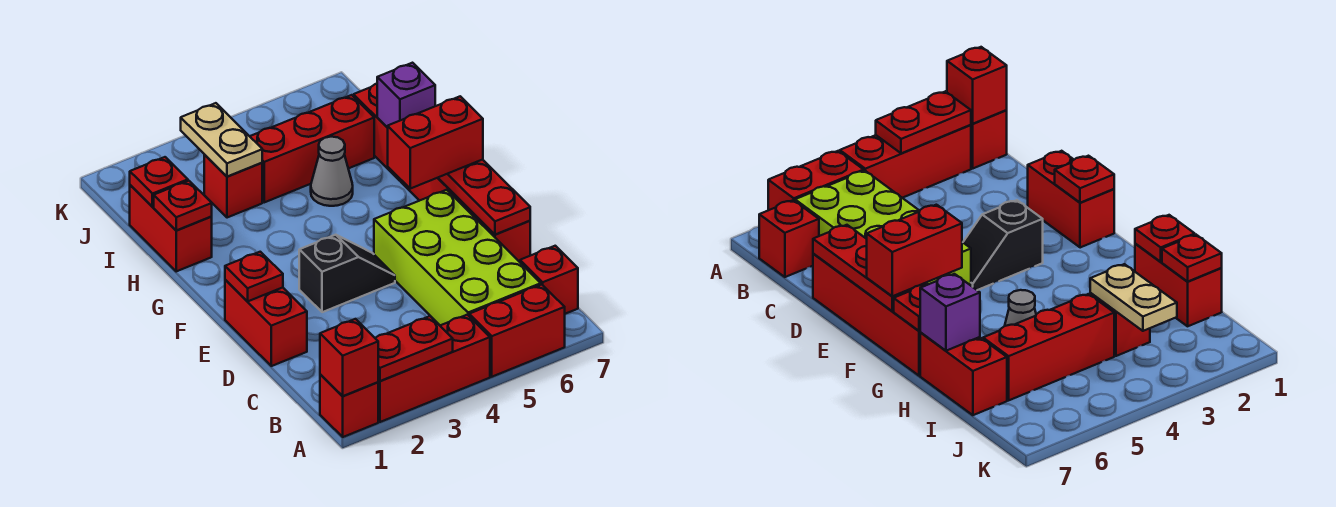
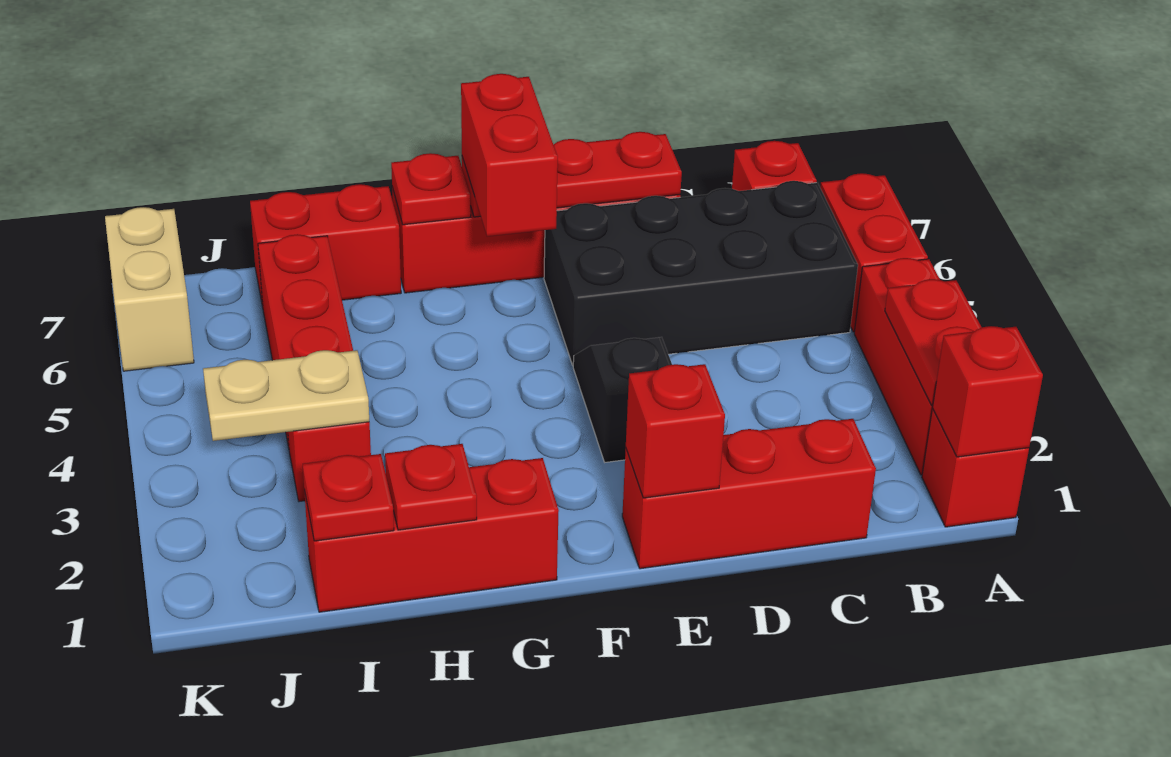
lime brick B5:E6 level 1 -> black brick B5:E6 level 1
red brick D1:E1 level 1 -> red brick C1:E1 level 1
red plate E1 level 2 -> red brick E1 level 2
red brick H1:I1 level 1 -> red brick G1:I1 level 1
grey cone H5 level 1 -> none
purple brick H7 level 2 -> none
none -> tan brick K6:K7 level 1

